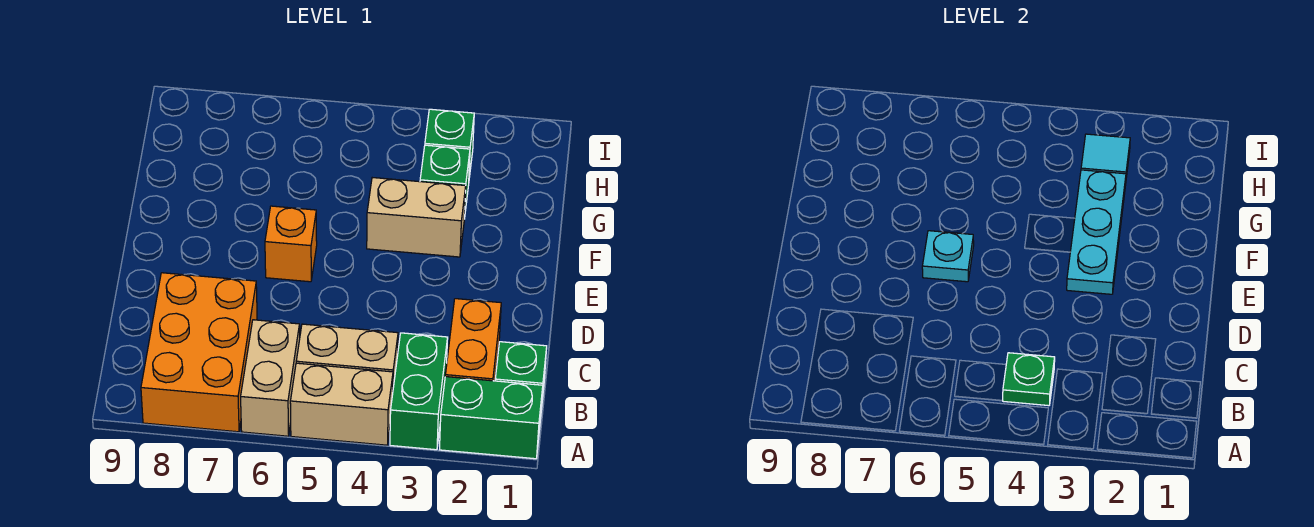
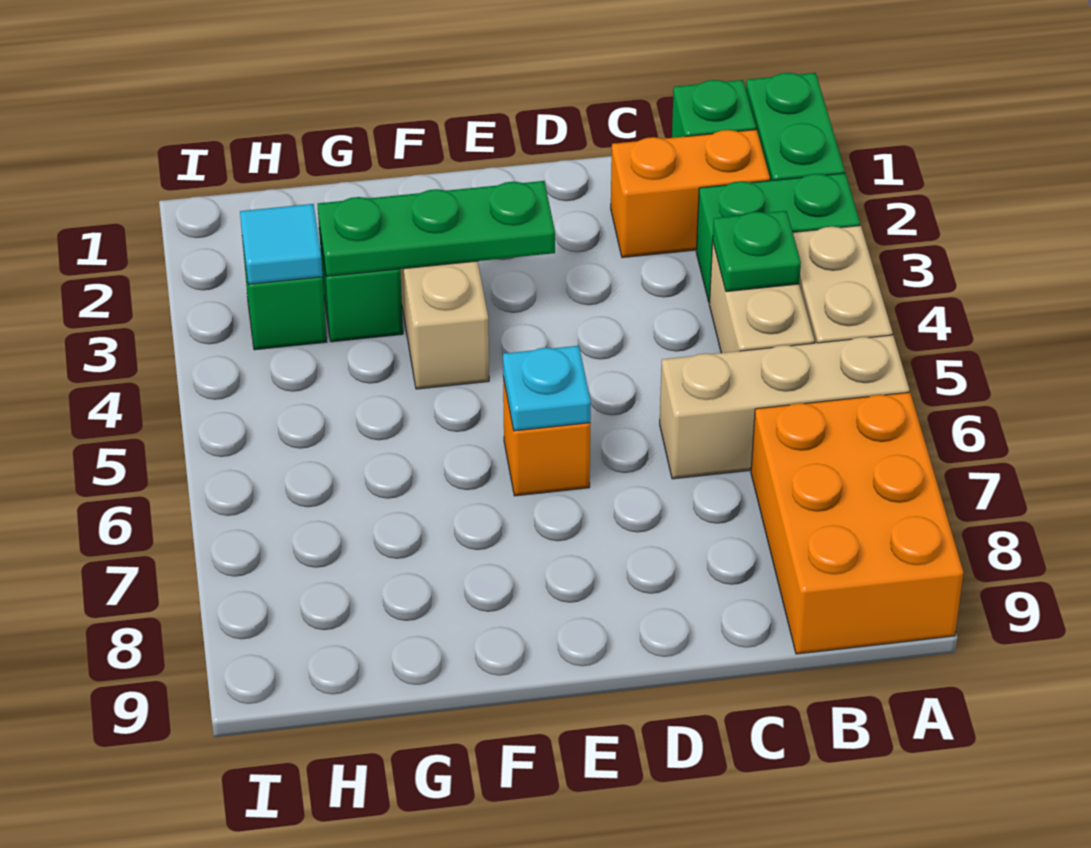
tan brick A6:B6 level 1 -> tan brick A6:C6 level 1
orange brick A7:C8 level 1 -> orange brick A7:B9 level 1
cyan plate E3:G3 level 2 -> green plate E3:G3 level 2

